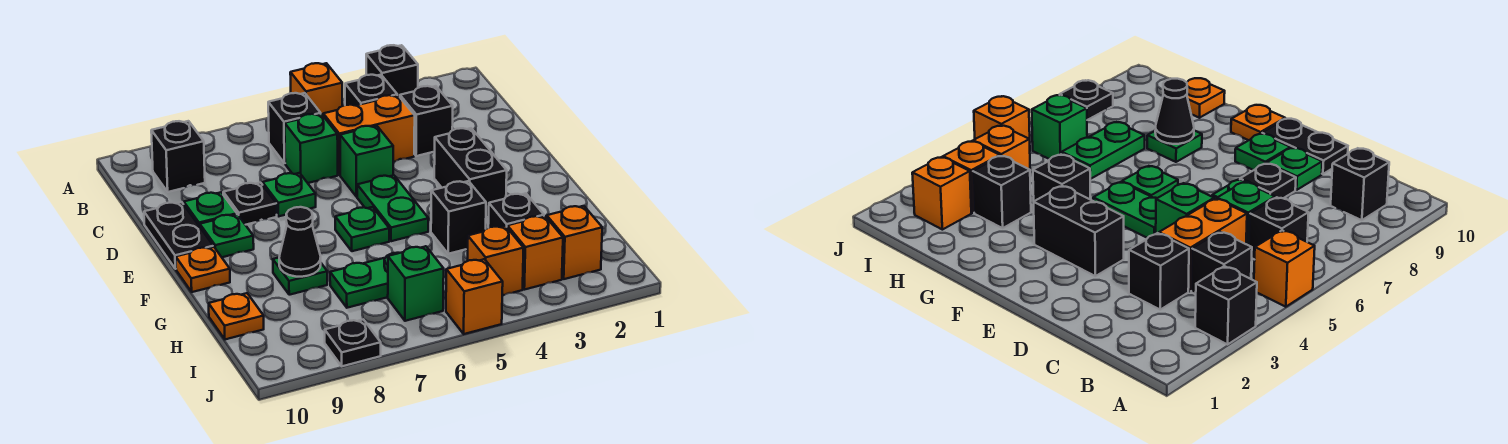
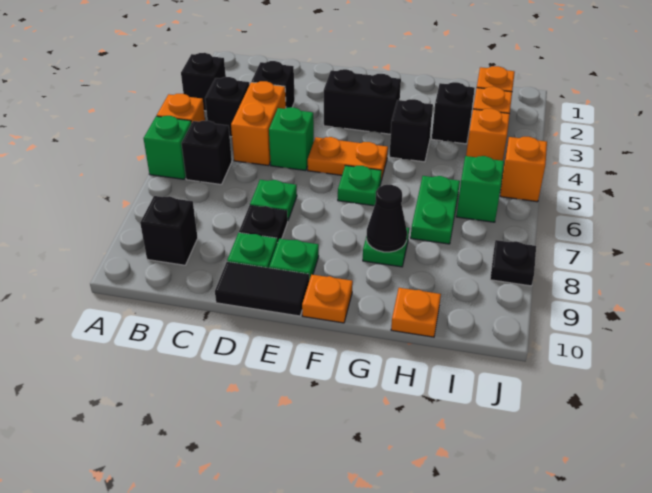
green brick C6 level 1 -> green brick A6 level 1
black plate D10:E10 level 1 -> black tile D10:E10 level 1
green plate E5:F5 level 1 -> orange plate E5:F5 level 1

